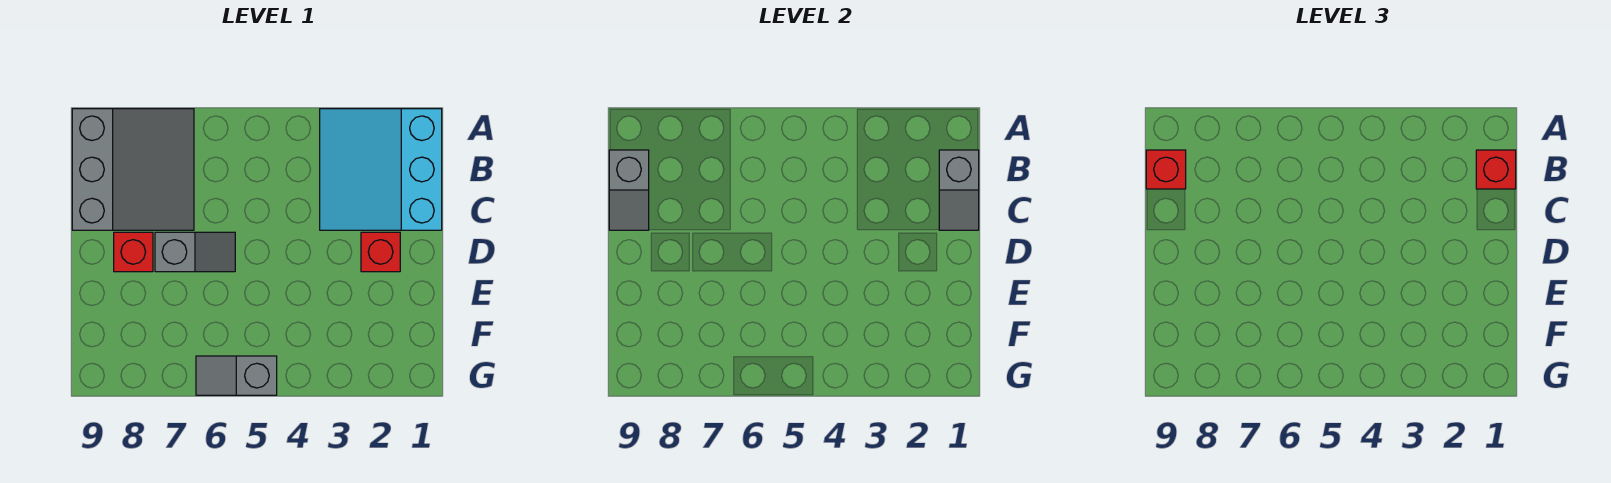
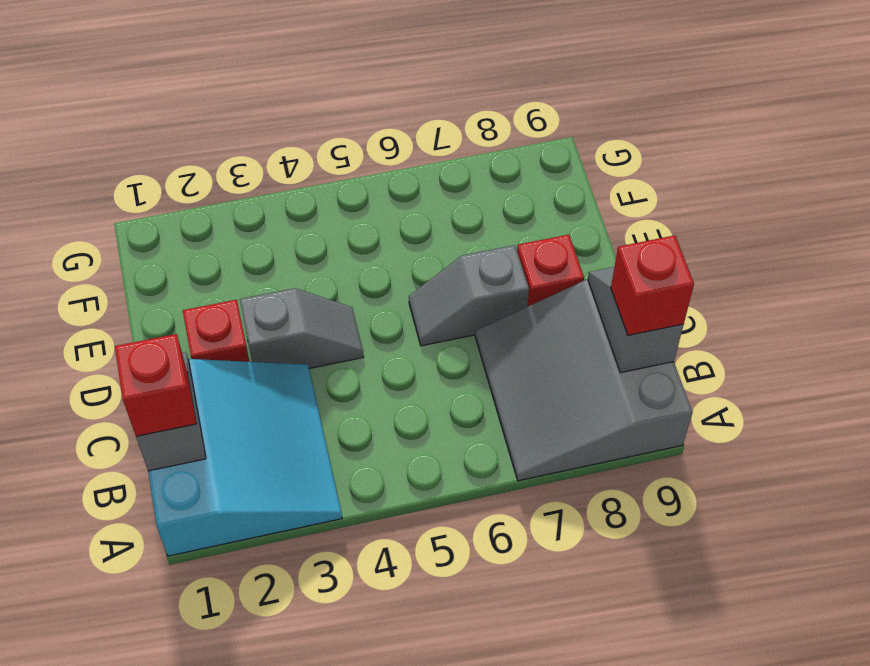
grey slope G5:G6 level 1 top 5 -> grey slope D3:D4 level 1 top 3

